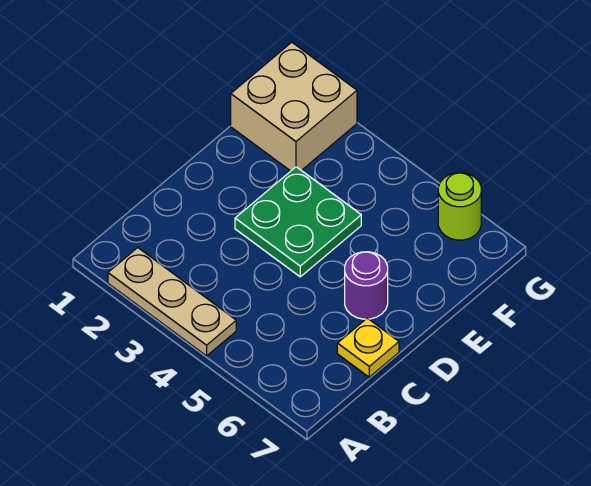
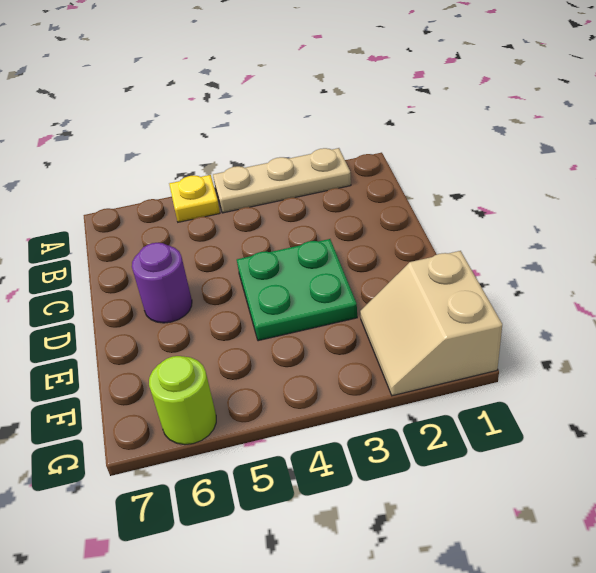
yellow plate C7 level 1 -> yellow plate A5 level 1
tan brick F1:G2 level 1 -> tan slope F1:G2 level 1 top 1

